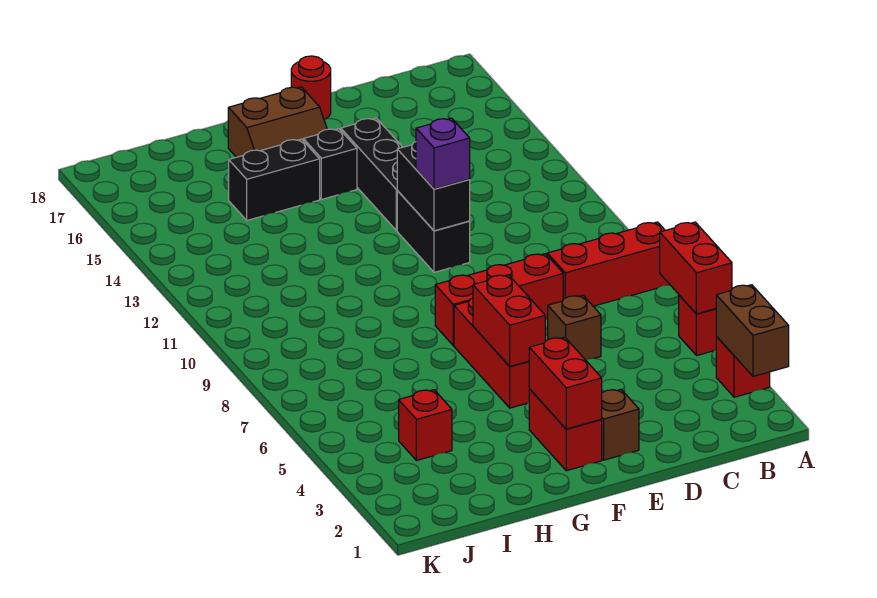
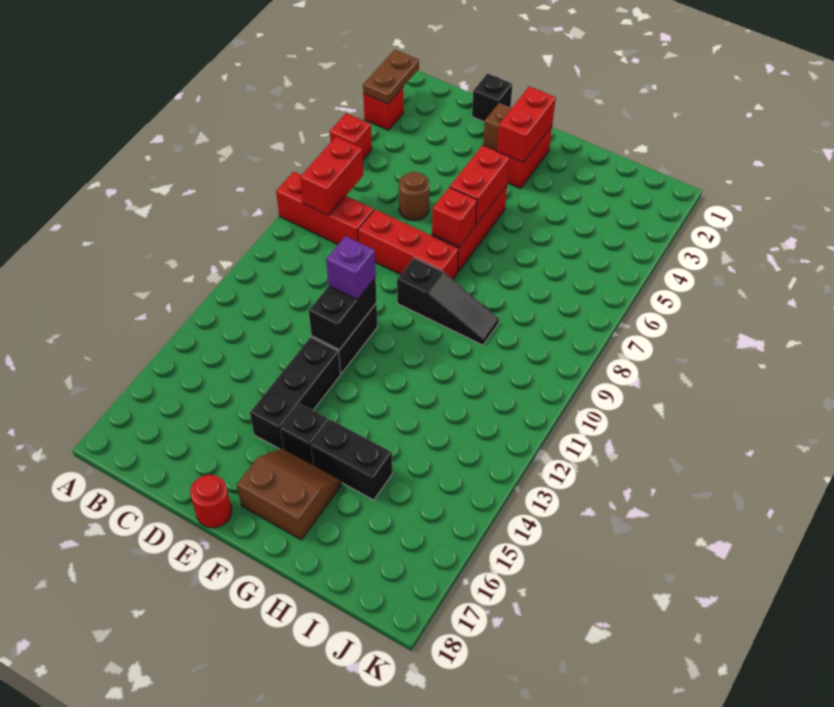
brown brick A2:A3 level 2 -> brown plate A2:A3 level 2
red brick A5:A6 level 2 -> red brick B7:B8 level 2
none -> black brick D1 level 1
brown brick D6 level 1 -> brown round brick D6 level 1
none -> black slope F9:H9 level 1 top F
red brick I4 level 1 -> red brick F7 level 2

